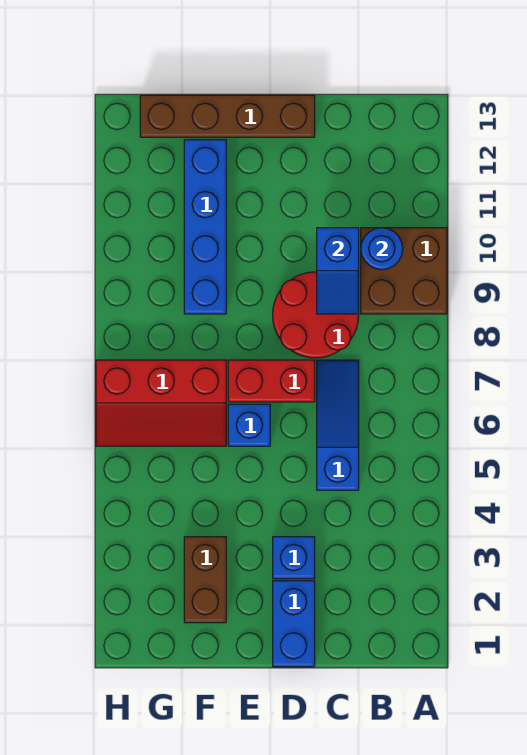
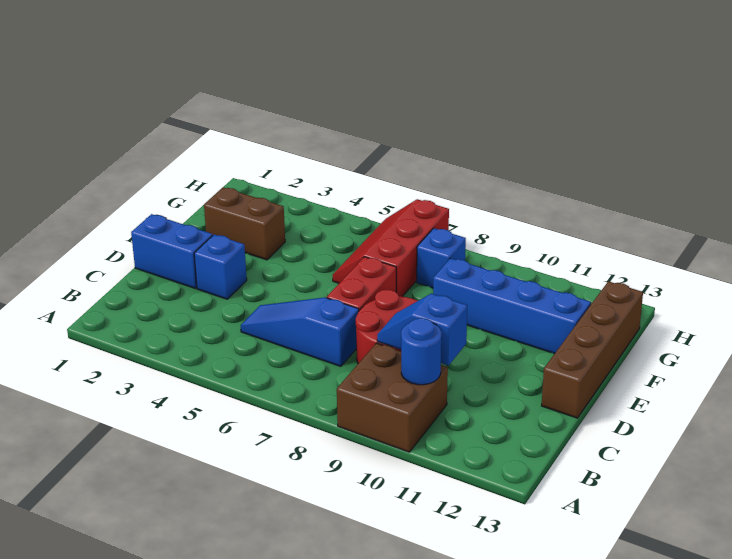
blue slope C5:C7 level 1 top 5 -> blue slope C5:C7 level 1 top 7
blue brick E6 level 1 -> blue brick G8 level 1

